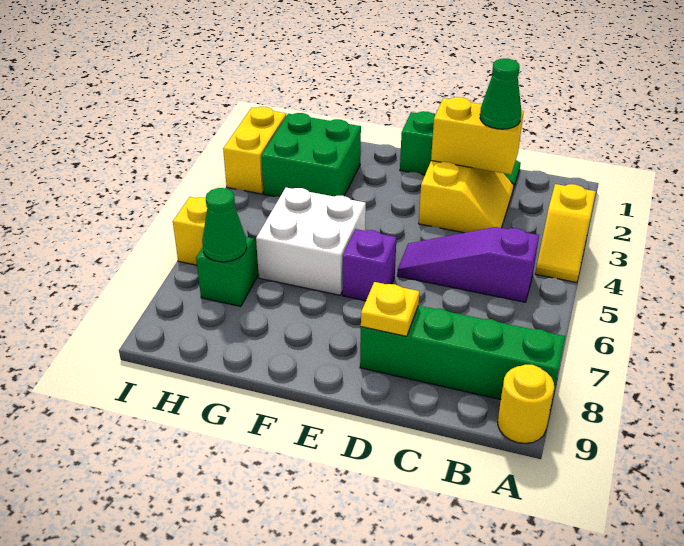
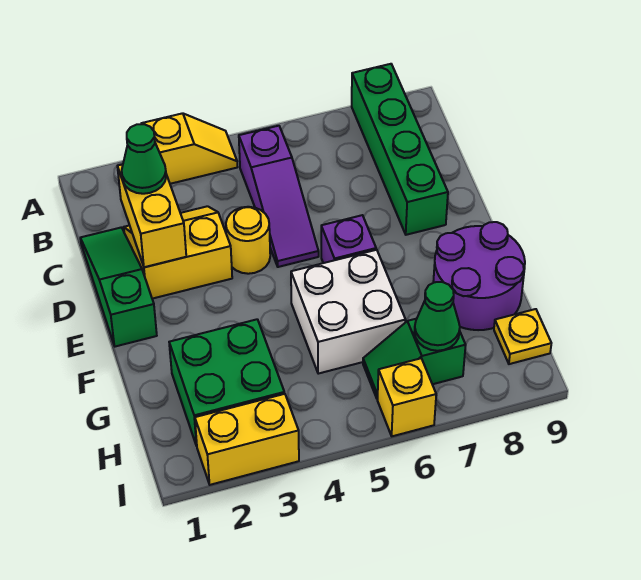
yellow round brick A9 level 1 -> yellow round brick D4 level 1
yellow plate D8 level 2 -> yellow plate H9 level 1
none -> purple round brick F8:G9 level 1

